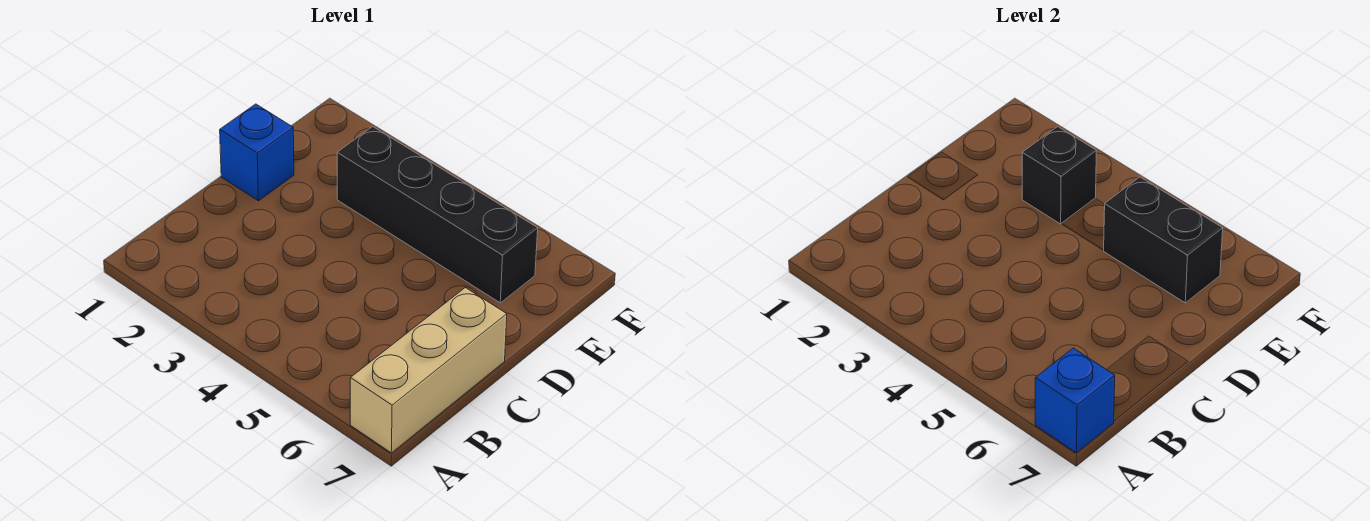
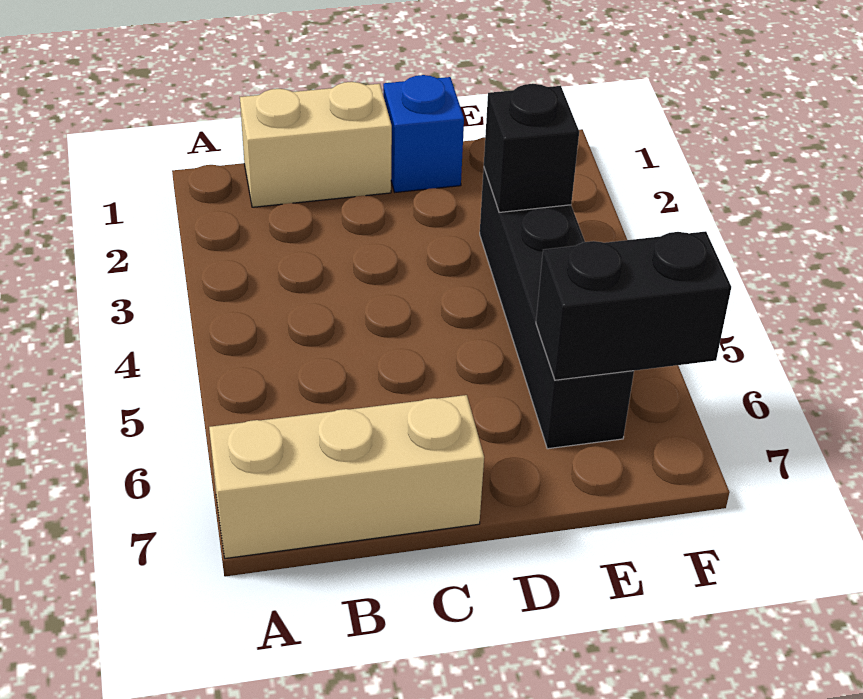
blue brick A7 level 2 -> none
none -> tan brick B1:C1 level 1
black brick E5:E6 level 2 -> black brick E6:F6 level 2

